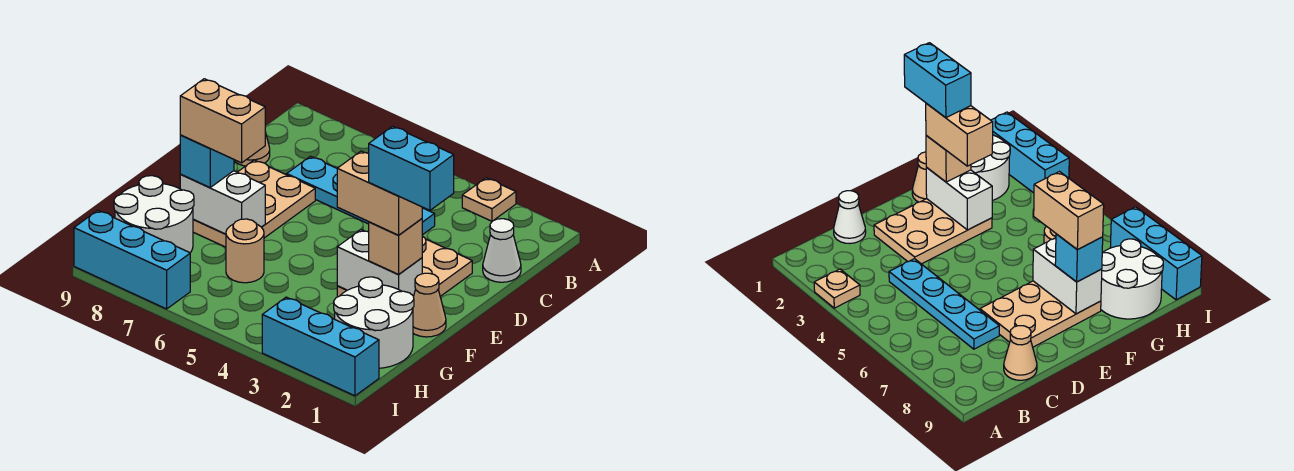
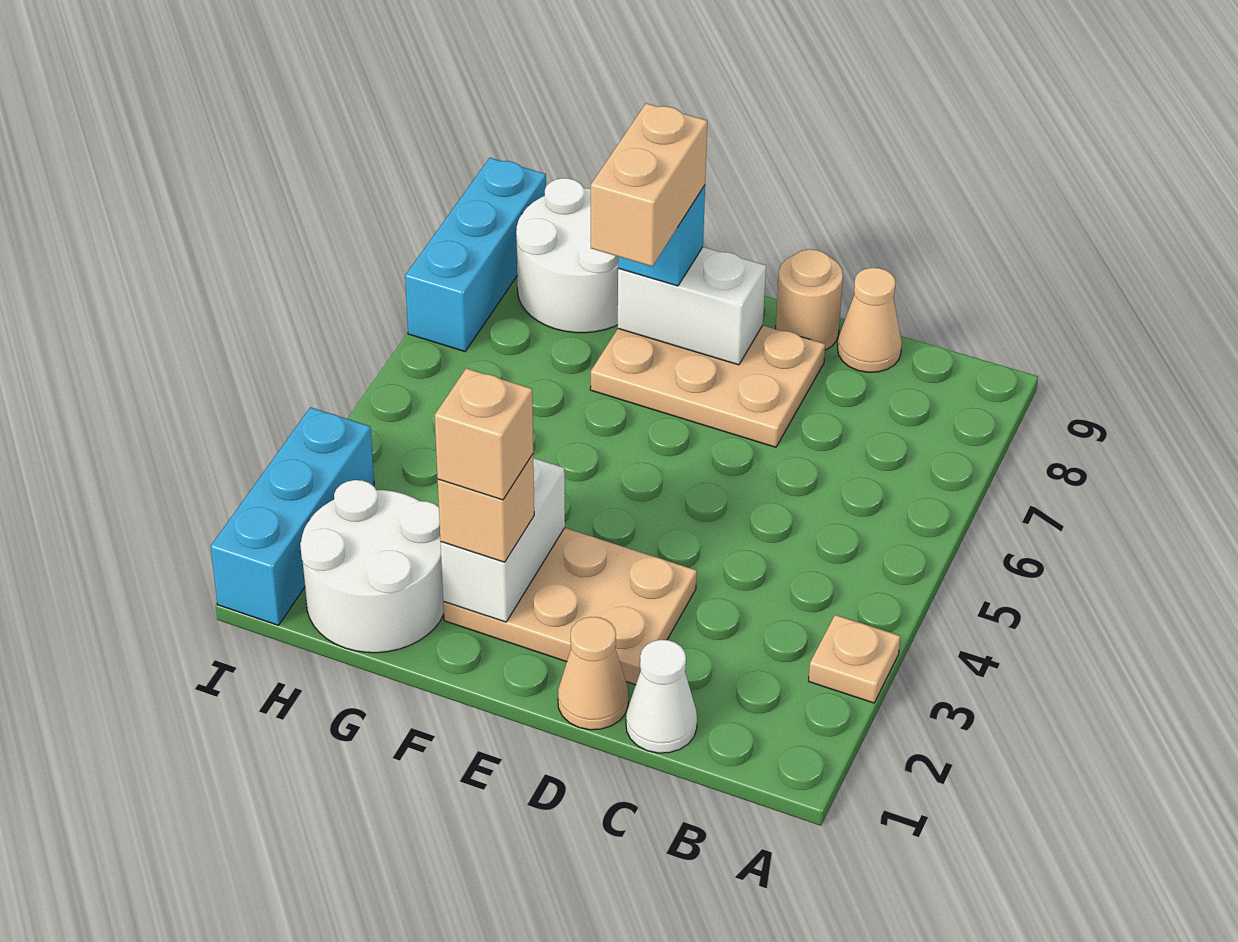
cyan plate C4:C7 level 1 -> none
tan cone F1 level 1 -> tan cone D1 level 1
cyan brick F1:F2 level 5 -> none
tan brick F2:F3 level 4 -> tan brick F2 level 4
white brick F7:F8 level 2 -> white brick E8:F8 level 2
tan round brick G6 level 1 -> tan round brick D9 level 1

